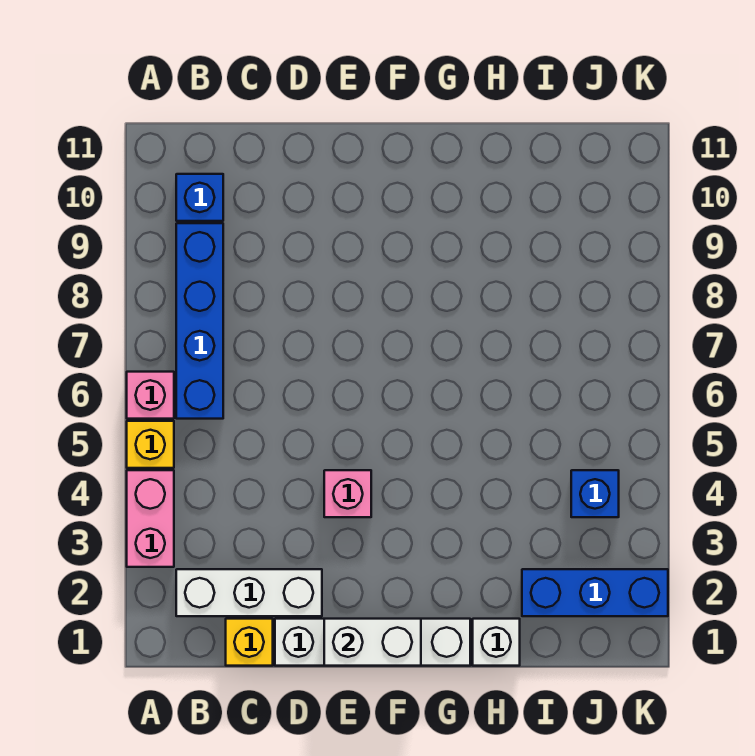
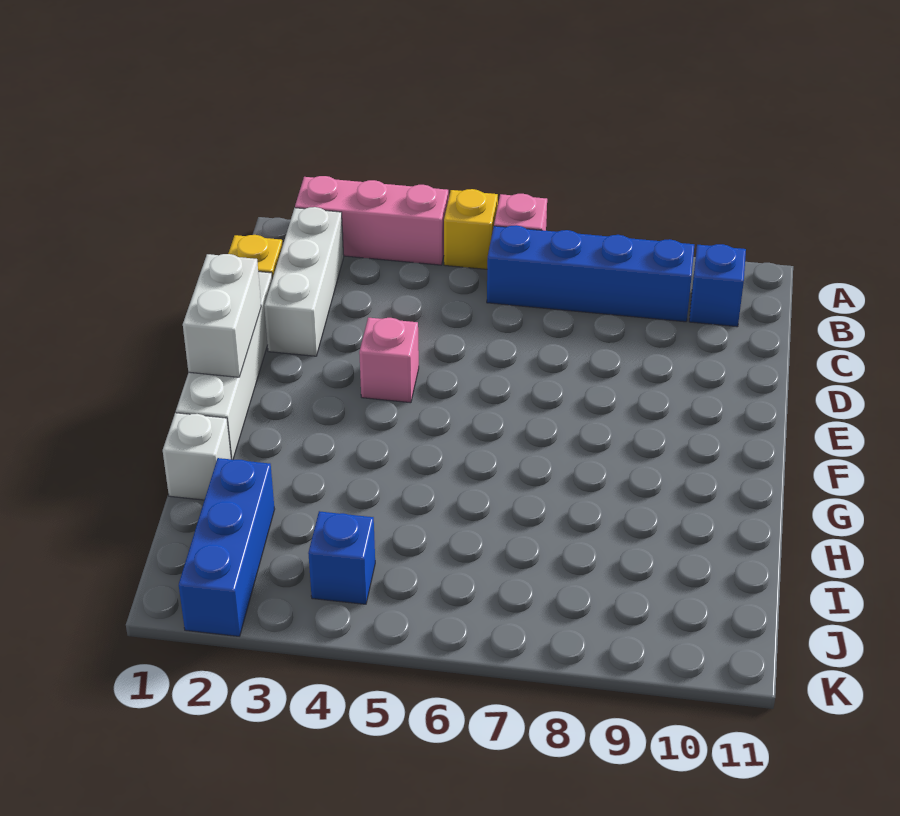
pink brick A3:A4 level 1 -> pink brick A2:A4 level 1

